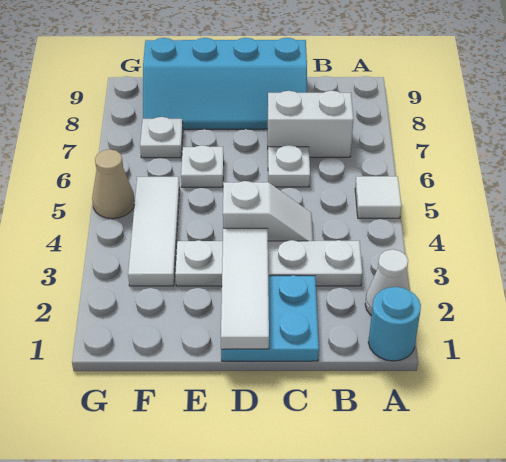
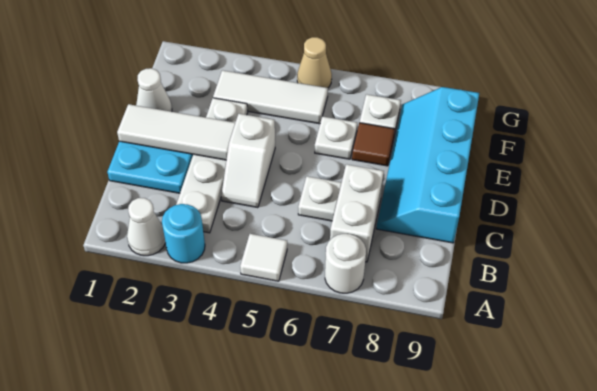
cyan round brick A1 level 1 -> cyan round brick A3 level 1
none -> white round brick A7 level 1
none -> white cone E1 level 1
none -> brown tile E7 level 1

